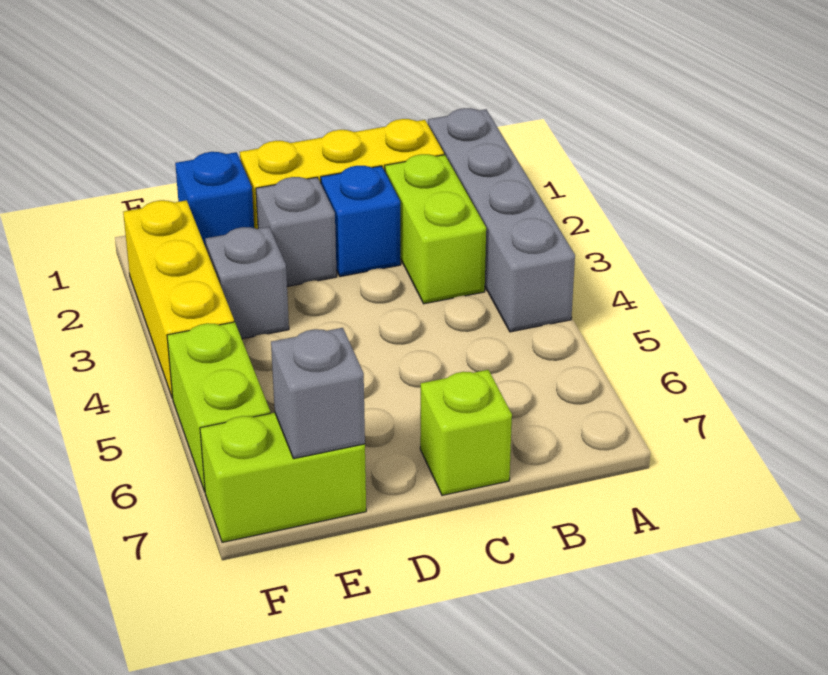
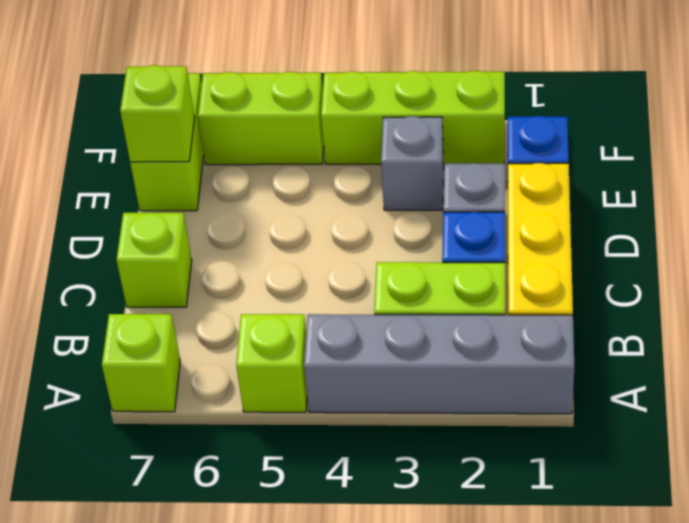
none -> lime brick A5 level 1
none -> lime brick A7 level 1
grey brick E7 level 2 -> lime brick E7 level 2
yellow brick F2:F4 level 1 -> lime brick F2:F4 level 1

